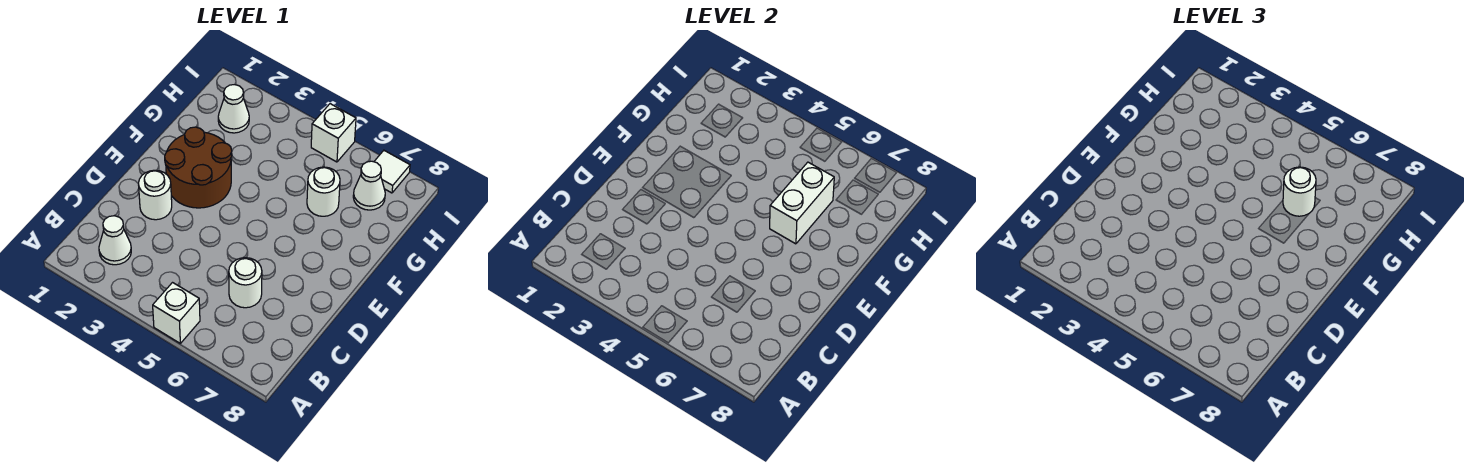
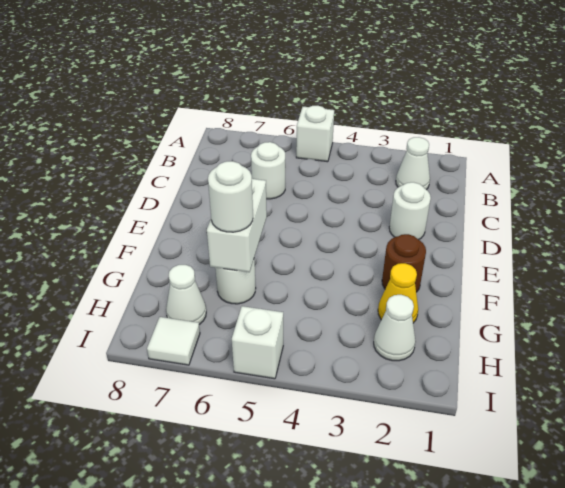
brown round brick E2:F3 level 1 -> brown round brick F2 level 1
none -> yellow cone G2 level 1

